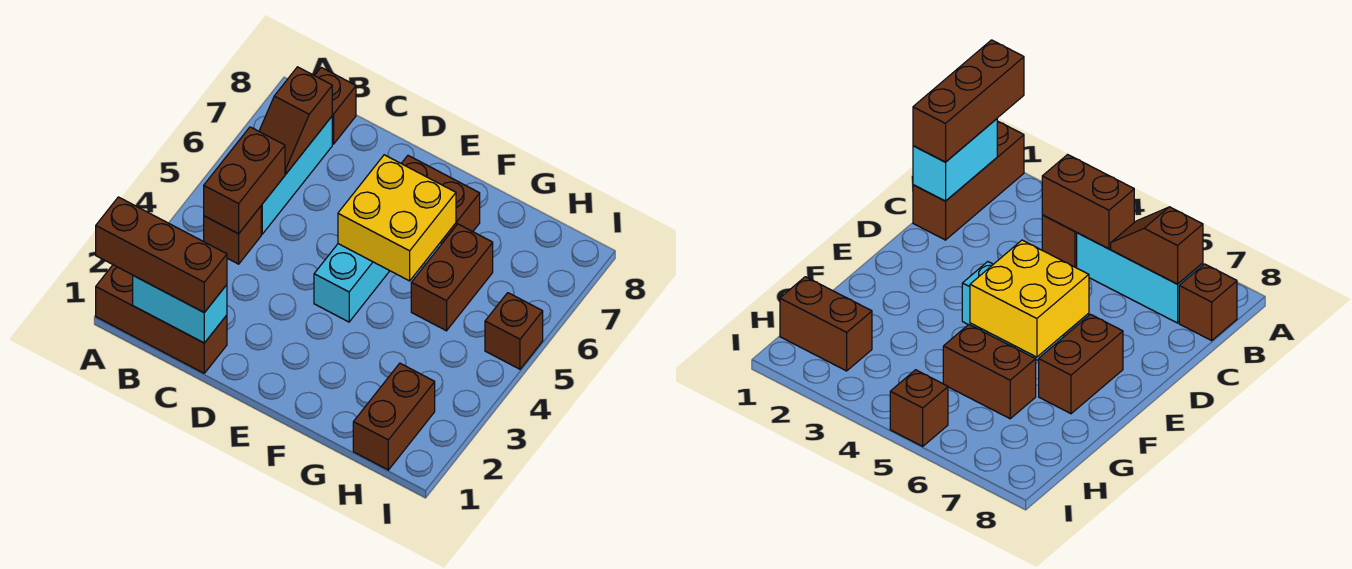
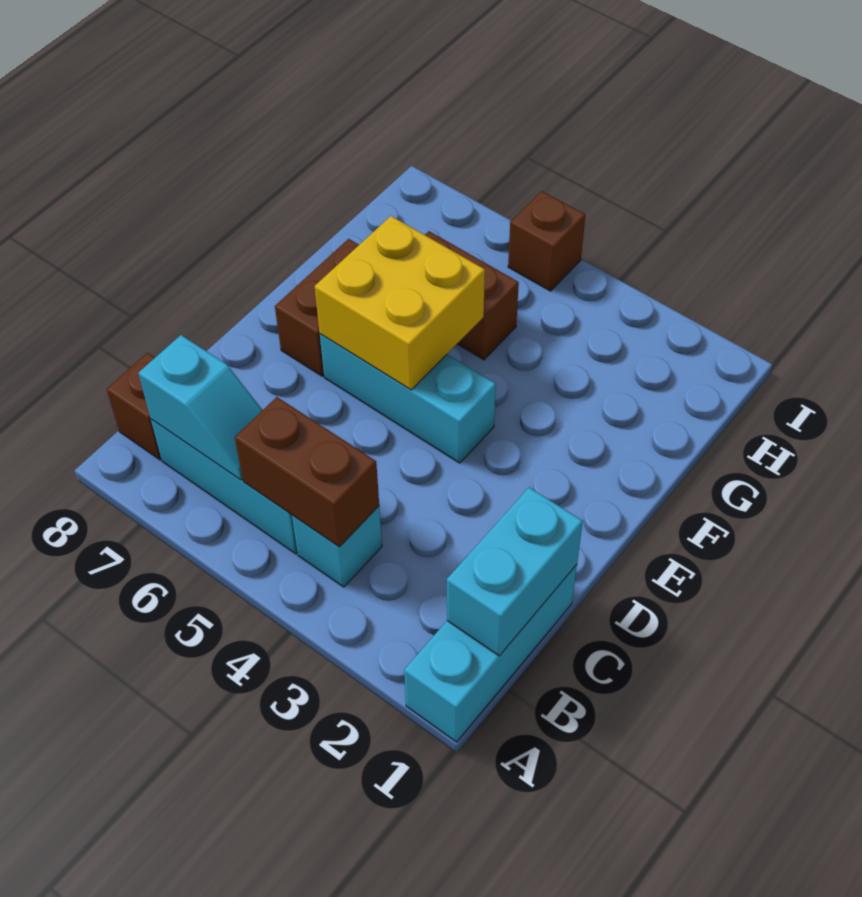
brown brick A1:C1 level 1 -> cyan brick A1:C1 level 1
brown brick A1:C1 level 3 -> none
brown brick B4 level 1 -> cyan brick B4 level 1
brown slope B6:B7 level 2 top 7 -> cyan slope B6:B7 level 2 top 7
brown brick H1:H2 level 1 -> none

